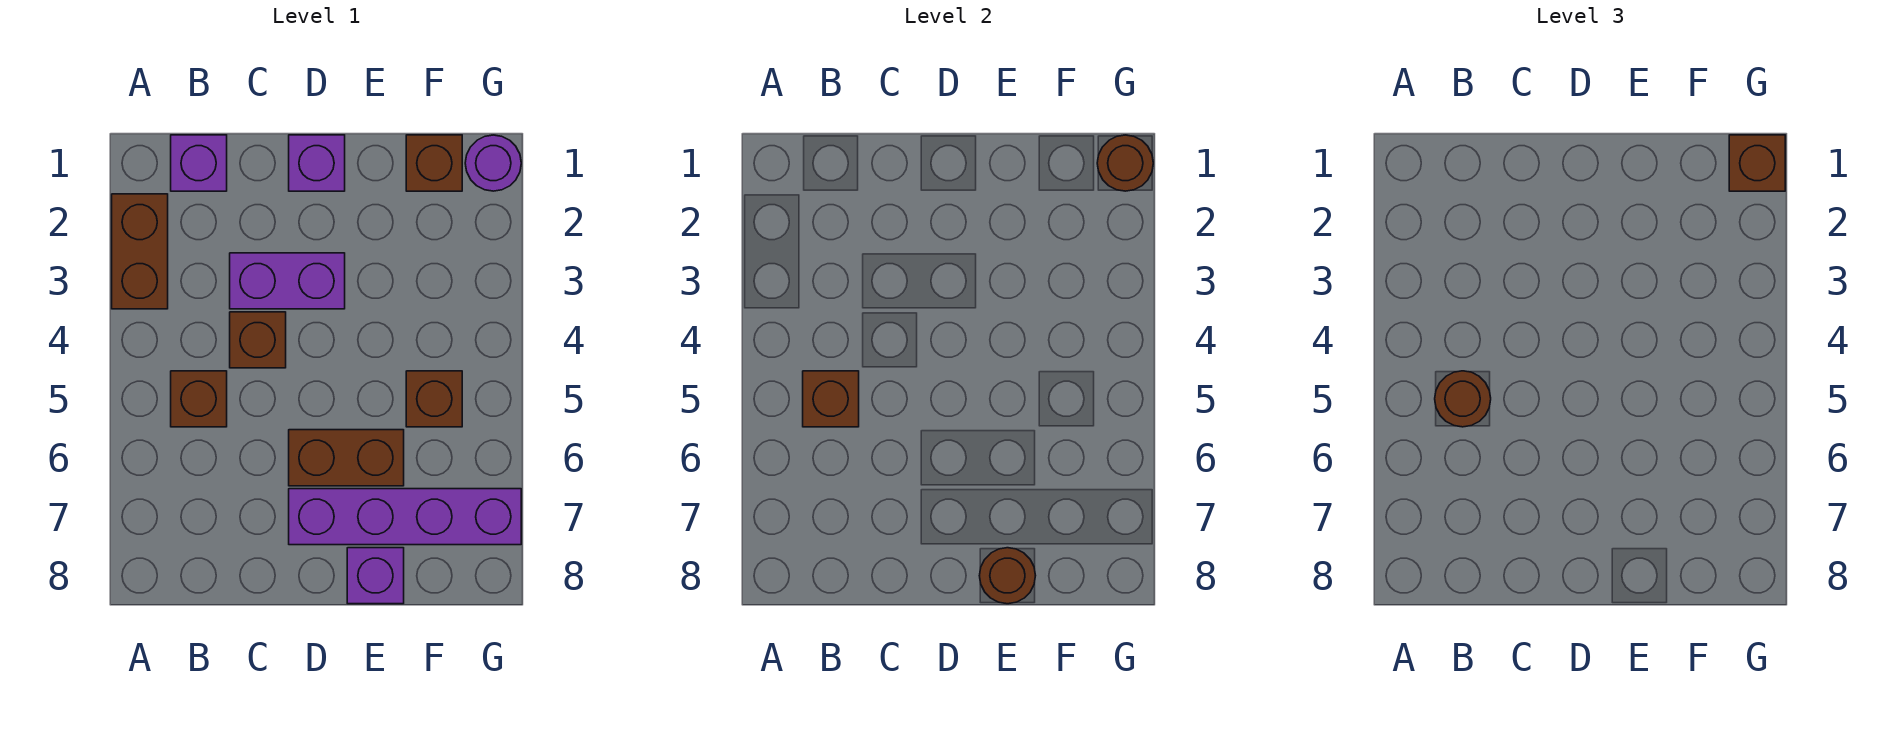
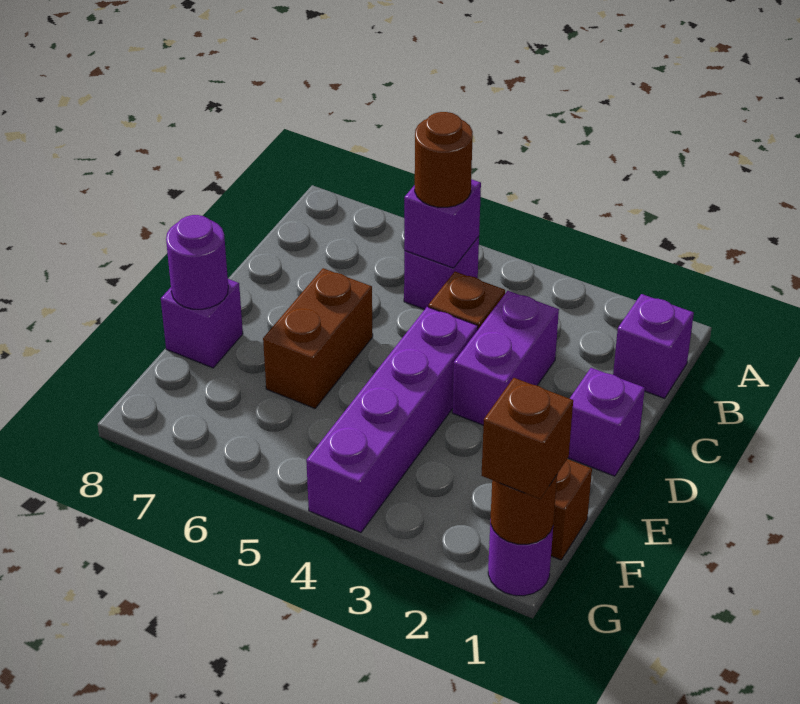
brown brick A2:A3 level 1 -> none
brown brick B5 level 1 -> purple brick B5 level 1
brown brick B5 level 2 -> purple brick B5 level 2
purple brick D7:G7 level 1 -> purple brick D4:G4 level 1
brown round brick E8 level 2 -> purple round brick E8 level 2
brown brick F5 level 1 -> none

